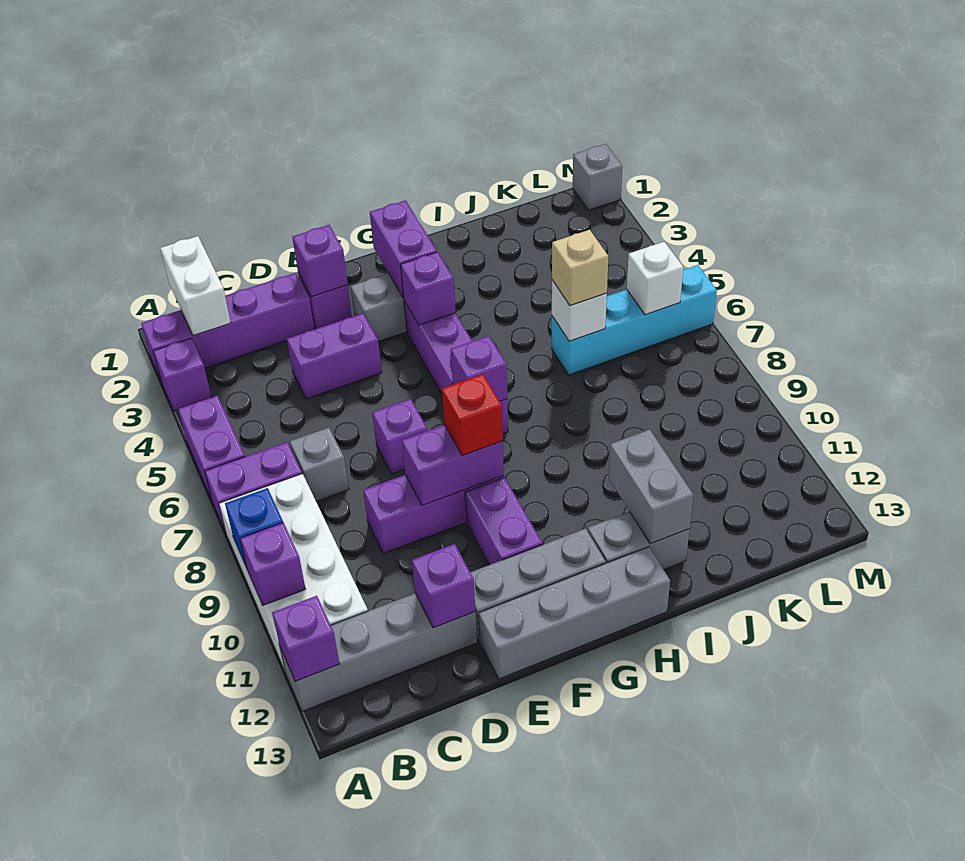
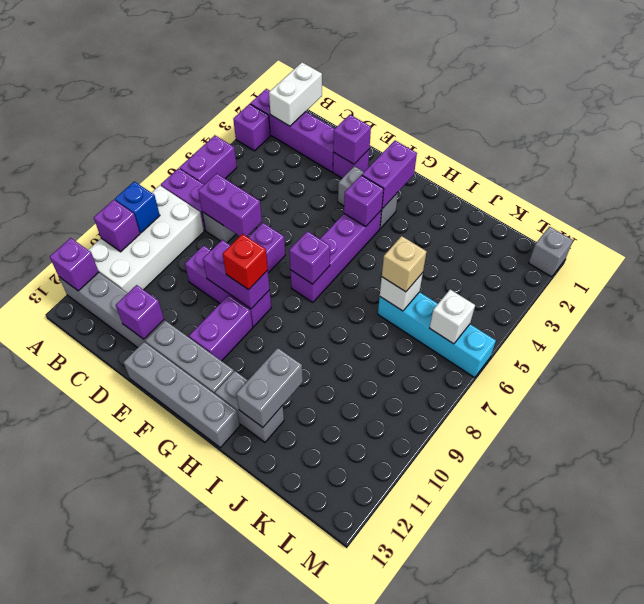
purple brick D4:E4 level 1 -> purple brick C7:D7 level 2

